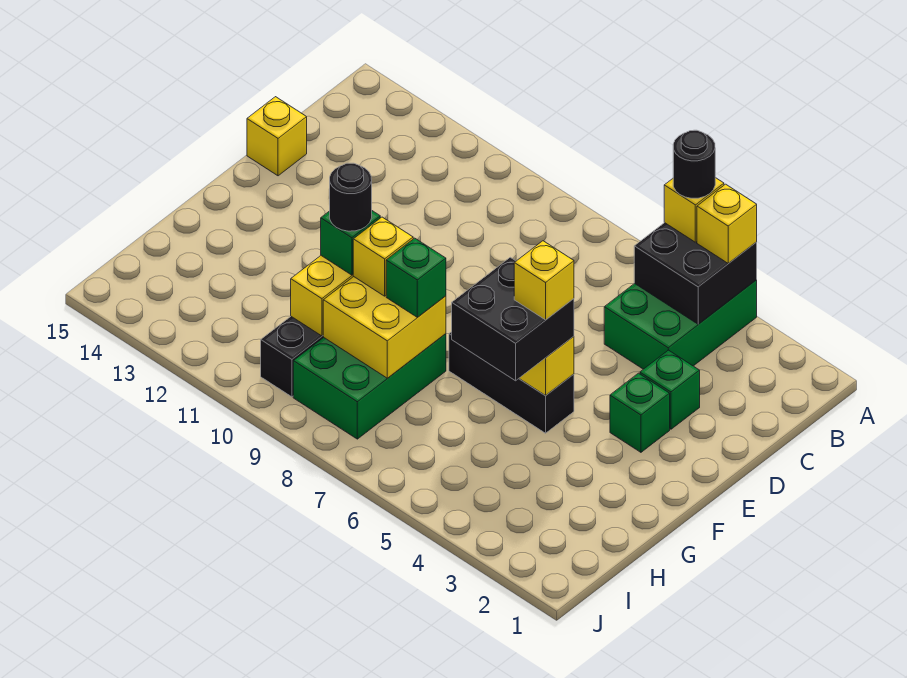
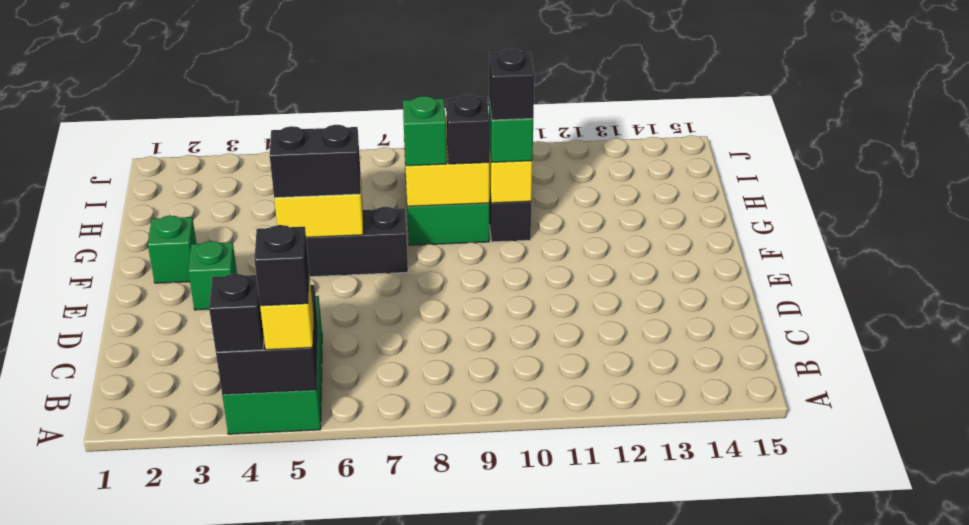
yellow brick A4 level 3 -> black brick A4 level 3
black round brick A5 level 4 -> black brick A5 level 4
green brick D3 level 1 -> green brick F2 level 1
yellow brick D15 level 1 -> none
black brick F5:G6 level 3 -> black brick F5:F6 level 3
yellow brick F5 level 4 -> none
yellow brick G9 level 3 -> black brick G9 level 3
black round brick G10 level 4 -> black brick G10 level 4

